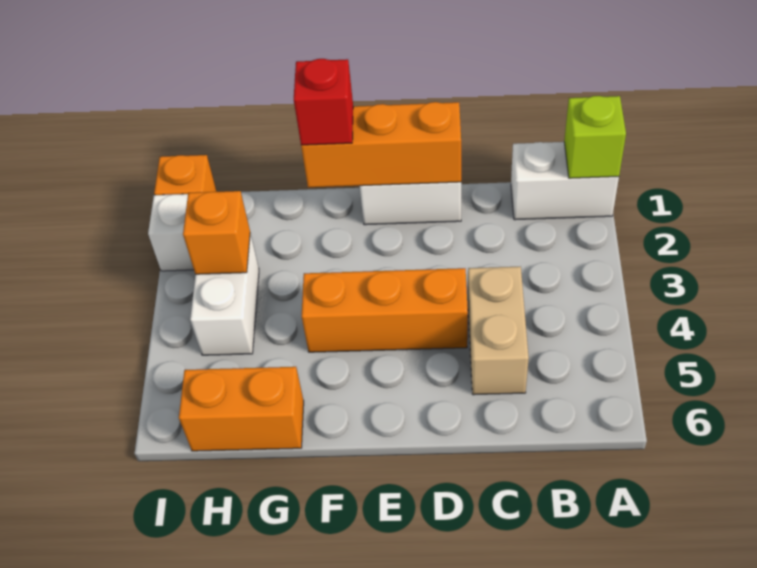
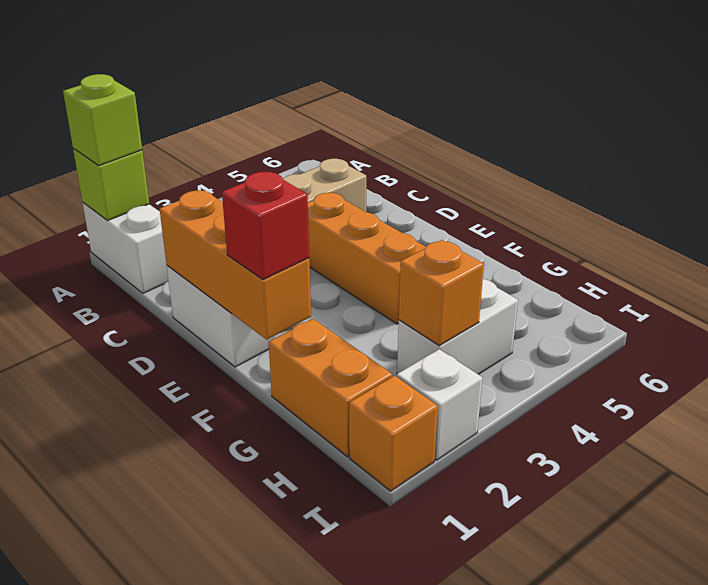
none -> lime brick A1 level 3
orange brick G6:H6 level 1 -> orange brick G1:H1 level 1

